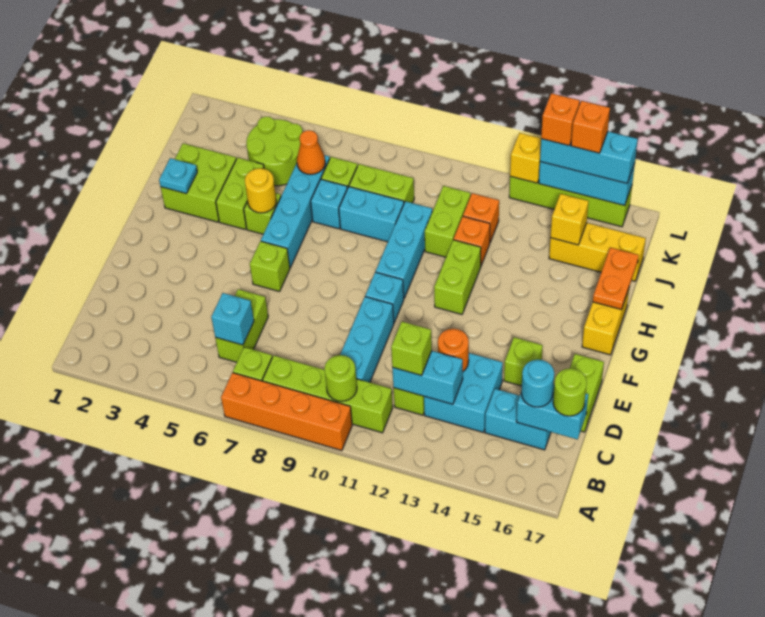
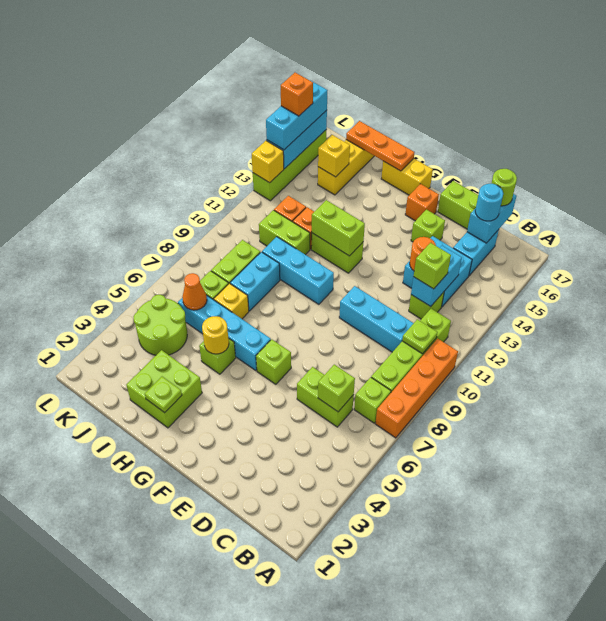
lime round brick B10 level 2 -> lime plate B10 level 2
cyan brick C6 level 2 -> lime brick C6 level 2
cyan brick F10 level 1 -> none
cyan plate H2 level 2 -> lime plate H2 level 2
lime brick H4:I4 level 1 -> lime brick G12:H12 level 2
orange plate H17:I17 level 2 -> orange plate H17:J17 level 2
cyan brick I7 level 1 -> yellow brick I7 level 1
orange brick L14 level 4 -> orange brick F16 level 1

